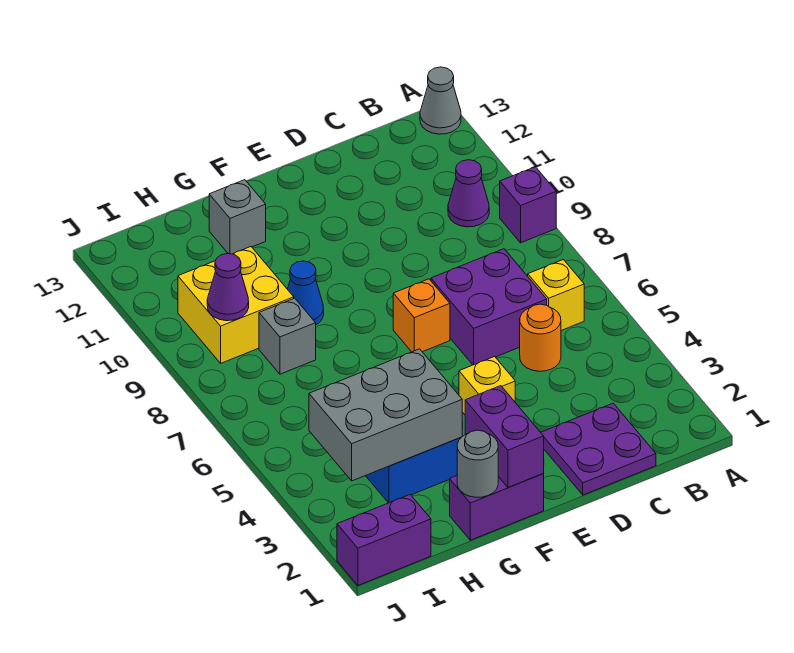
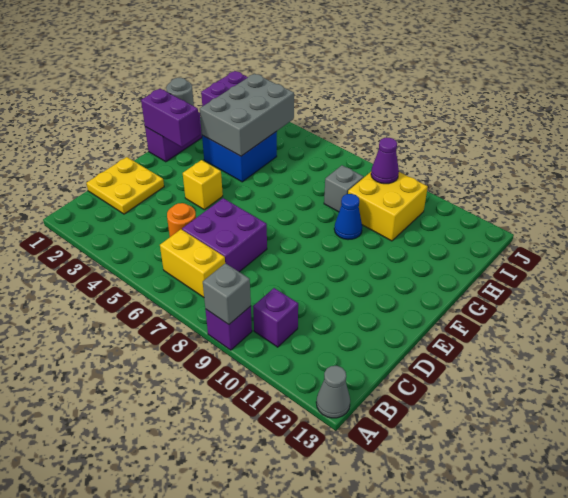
yellow brick B6 level 1 -> yellow brick B6:B7 level 1
purple cone B10 level 1 -> purple brick B10 level 1
purple plate C1:D2 level 1 -> yellow plate C1:D2 level 1
orange brick E7 level 1 -> none
grey brick G12 level 1 -> grey brick A9 level 2

